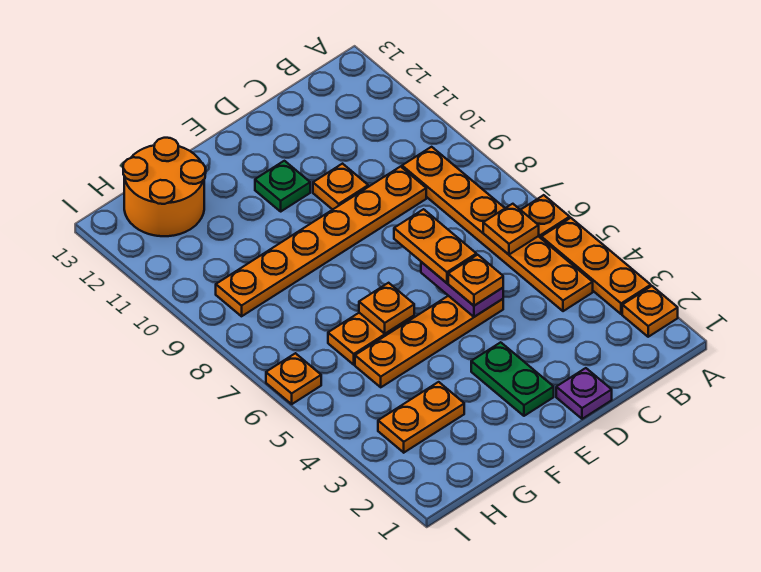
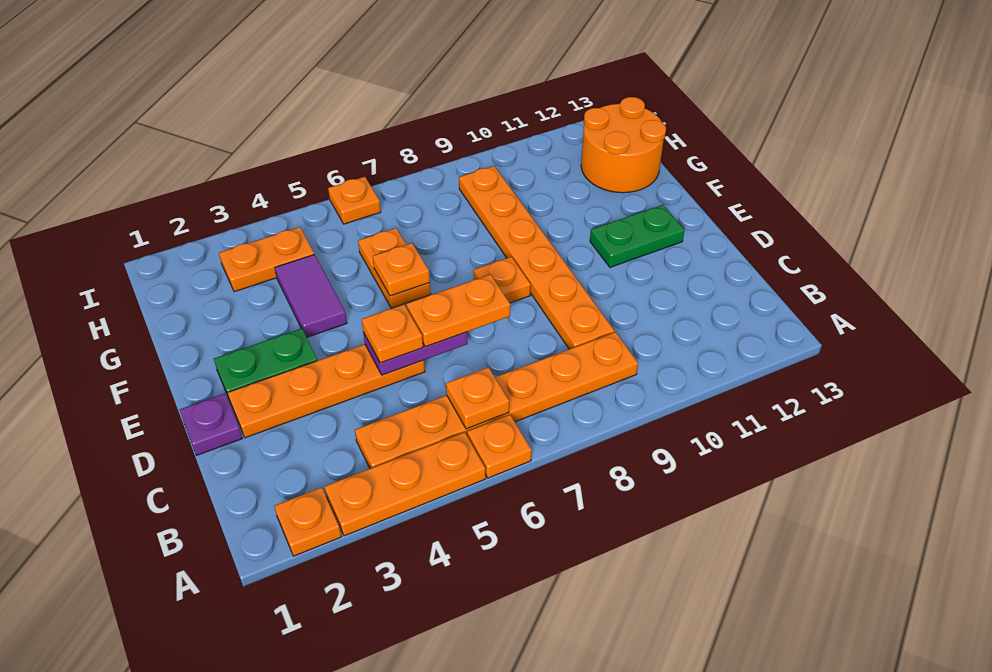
orange plate D5:G5 level 1 -> orange plate D2:D5 level 1
orange plate D10 level 1 -> orange plate E8 level 1
green plate E11 level 1 -> green plate E11:E12 level 1
none -> purple tile F4:G4 level 1
orange plate G3:H3 level 1 -> orange plate H3:H4 level 1

